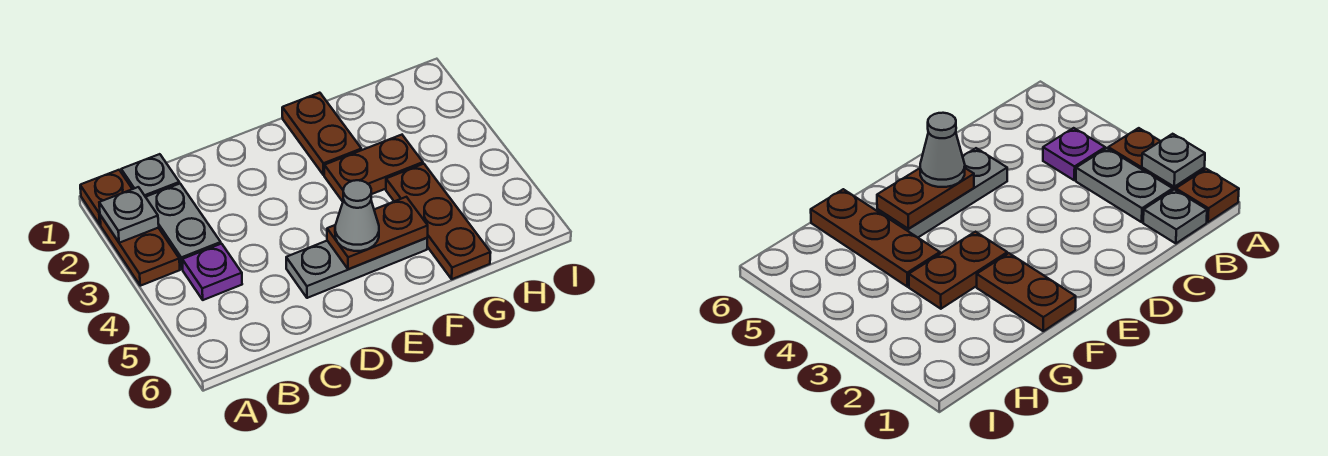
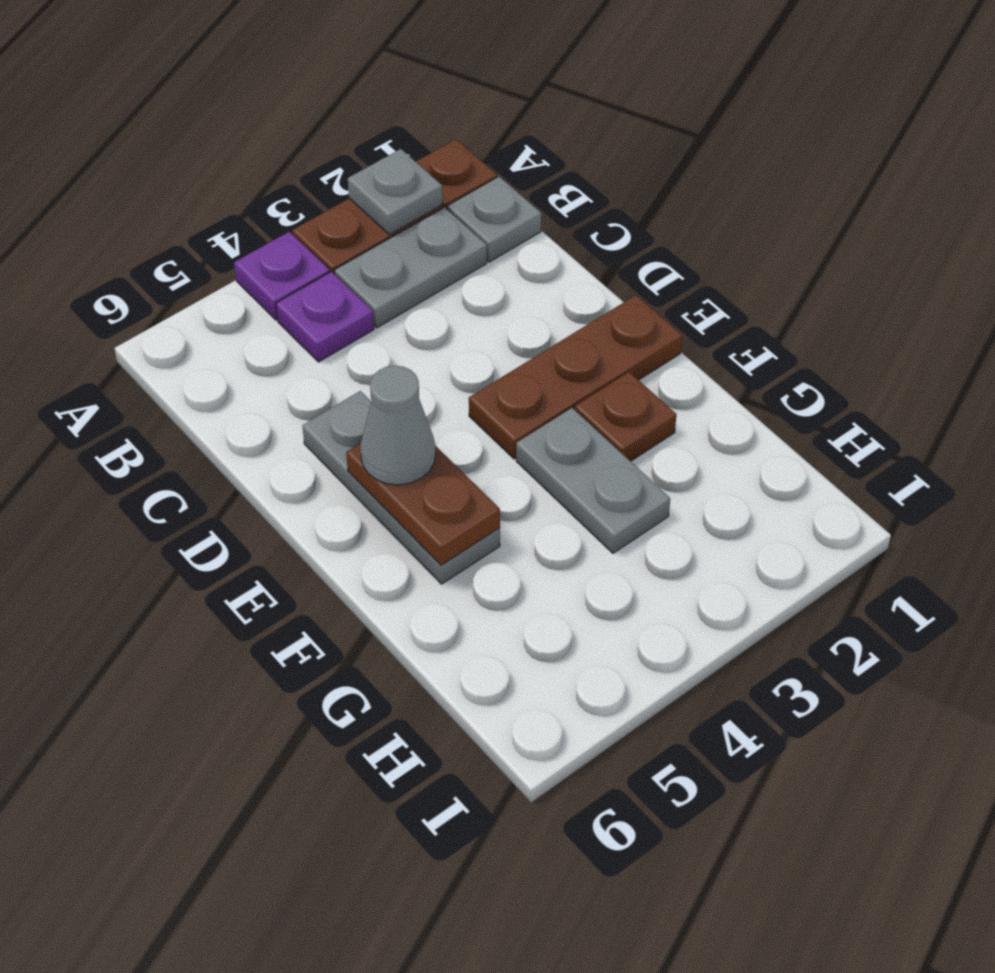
none -> purple plate A4 level 1
brown plate F1:F2 level 1 -> brown plate F2 level 1
brown plate F3:G3 level 1 -> grey plate F3:G3 level 1
brown plate G4:G6 level 1 -> brown plate E1:E3 level 1

